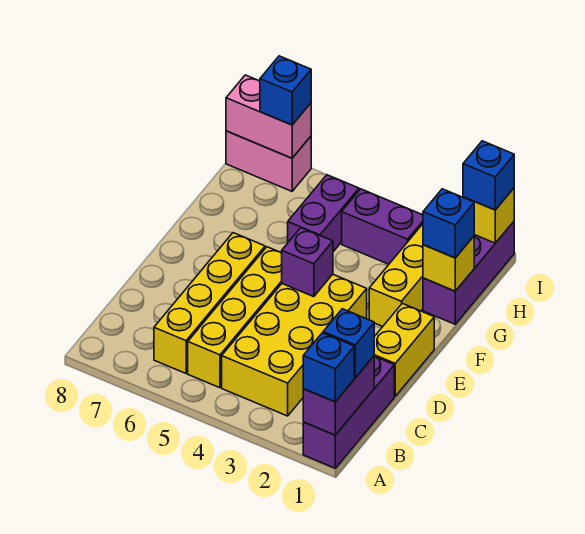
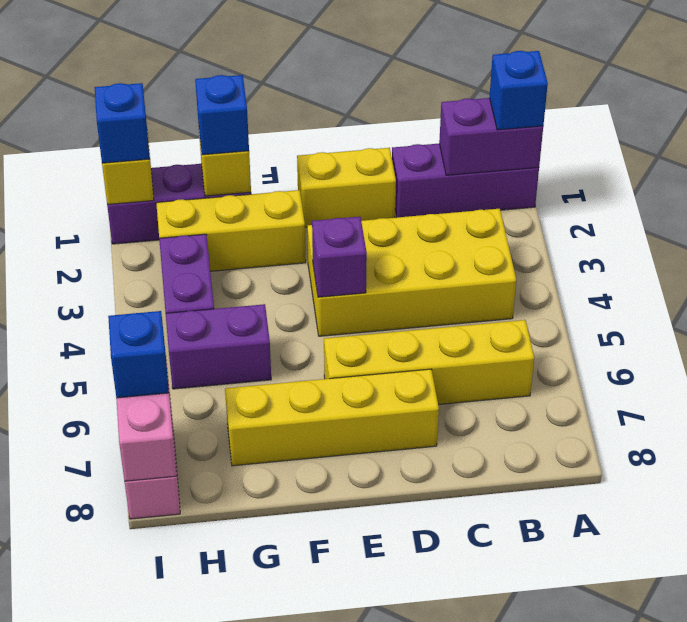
blue brick B1 level 3 -> none
yellow brick B5:E5 level 1 -> yellow brick D7:G7 level 1

